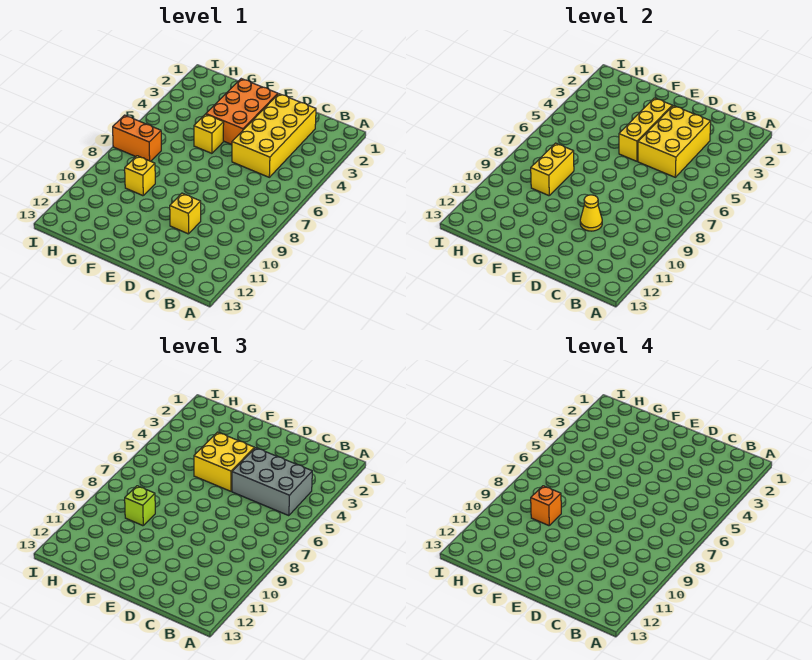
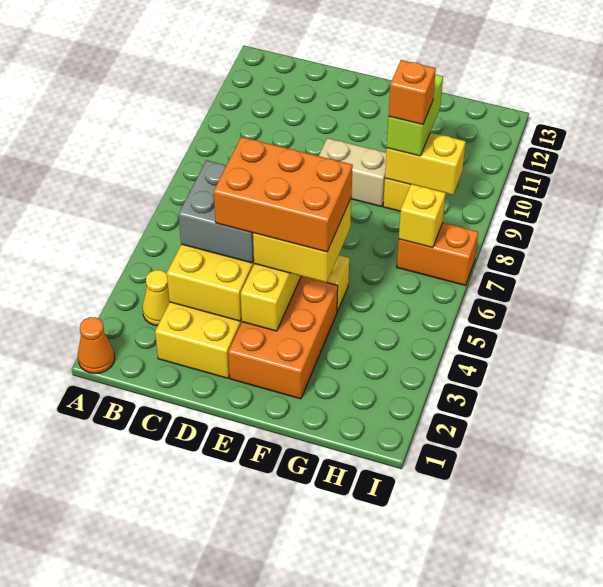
none -> orange cone A1 level 1
grey brick B4:D5 level 3 -> grey brick C4:D5 level 3
none -> orange brick D4:F5 level 4
yellow brick D10 level 1 -> yellow brick H7 level 2
yellow cone D10 level 2 -> yellow cone B3 level 1
none -> tan brick E9:F9 level 1
yellow brick G8:G9 level 2 -> yellow brick G9:H9 level 2
lime brick G9 level 3 -> lime brick G9:G10 level 3

